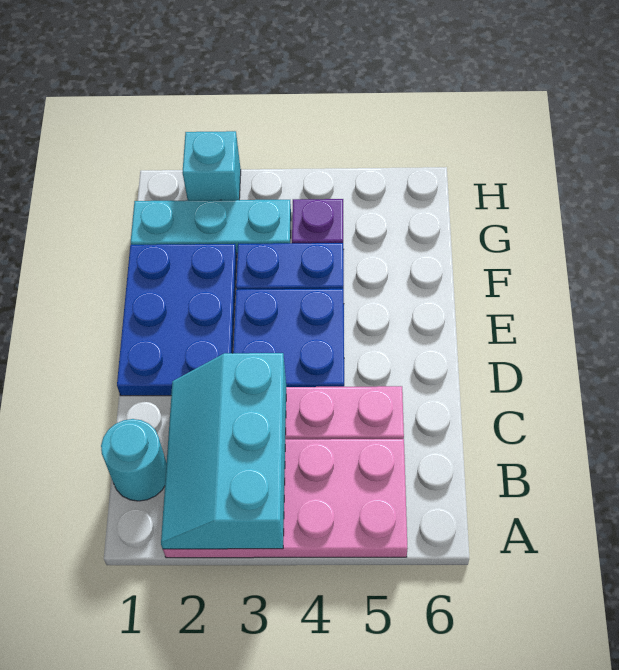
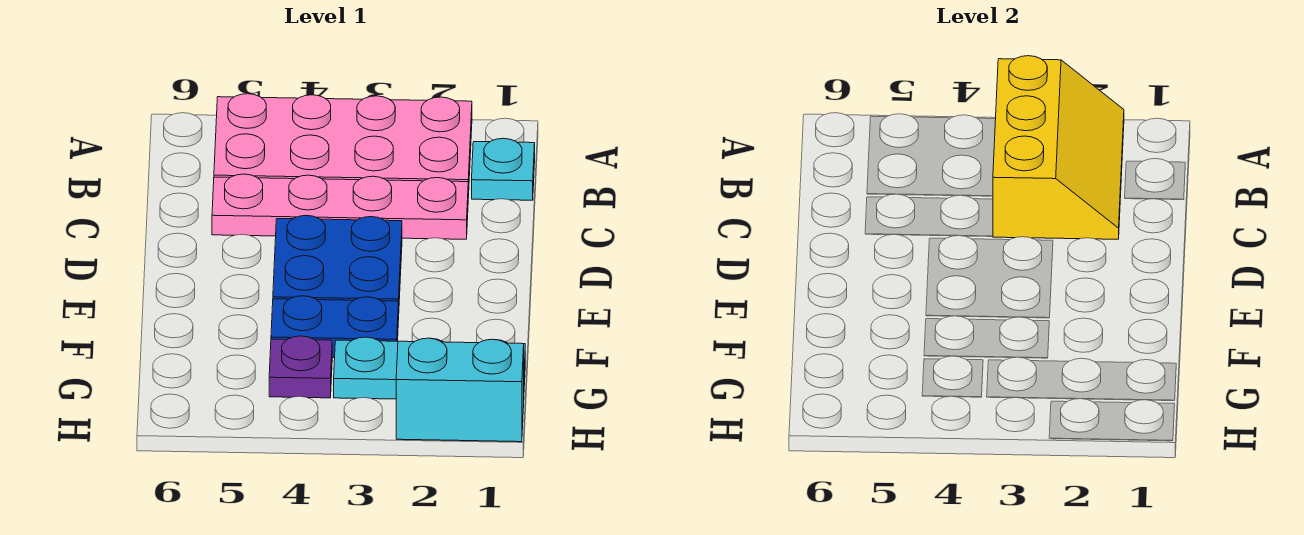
cyan slope A2:C3 level 2 top 3 -> yellow slope A2:C3 level 2 top 3
cyan round brick B1 level 1 -> cyan plate B1 level 1
blue plate D1:F2 level 1 -> none
cyan brick H2 level 1 -> cyan brick H1:H2 level 1

